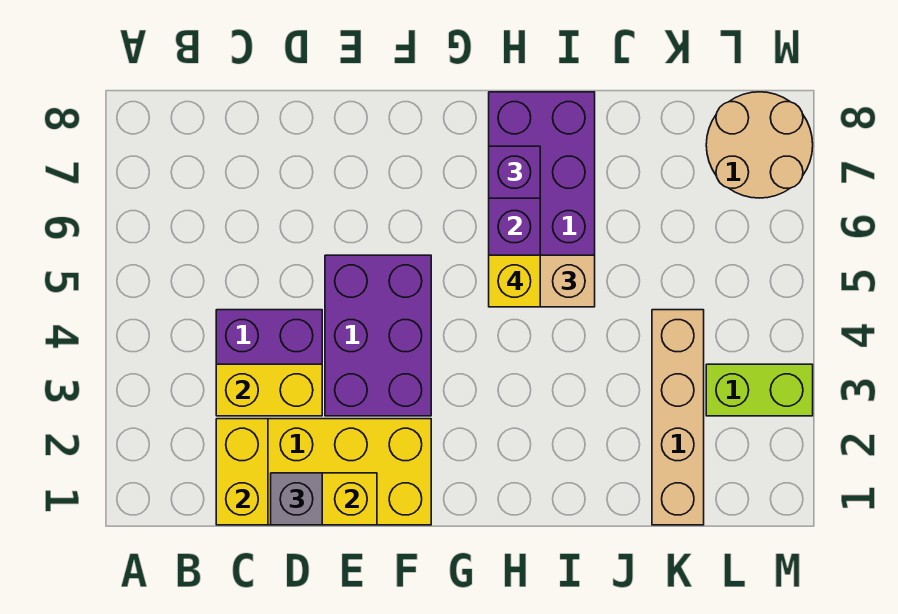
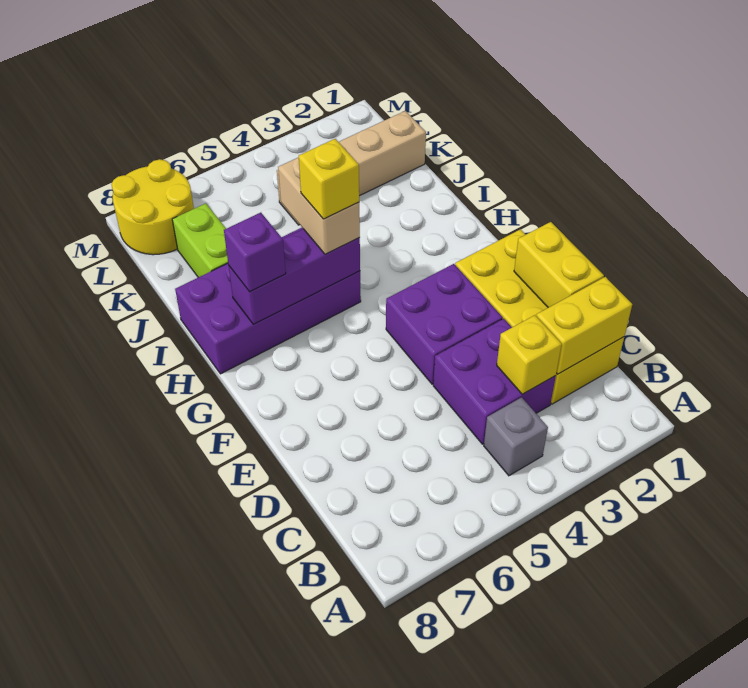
yellow brick C3:D3 level 2 -> yellow brick C3 level 2
grey brick D1 level 3 -> grey brick B4 level 1
purple brick E3:F5 level 1 -> purple brick E3:F4 level 1
lime brick L3:M3 level 1 -> lime brick J7:K7 level 1
tan round brick L7:M8 level 1 -> yellow round brick L7:M8 level 1

